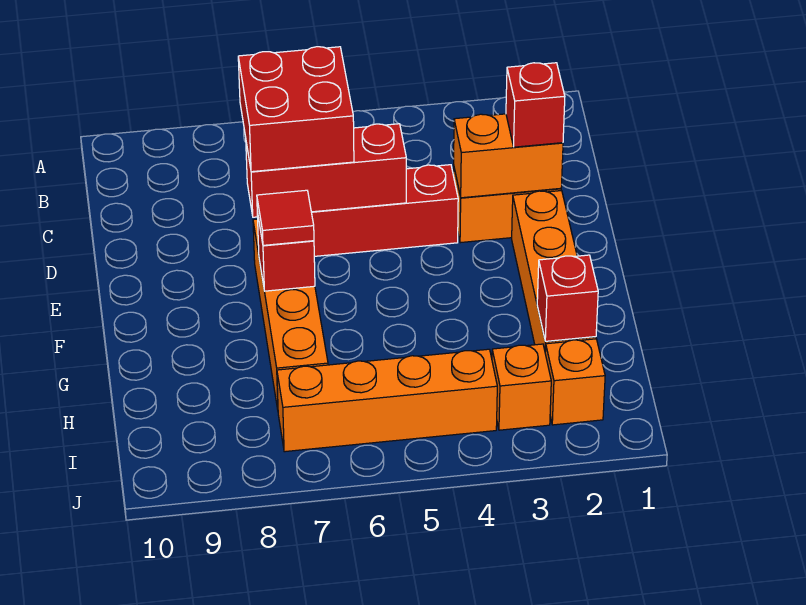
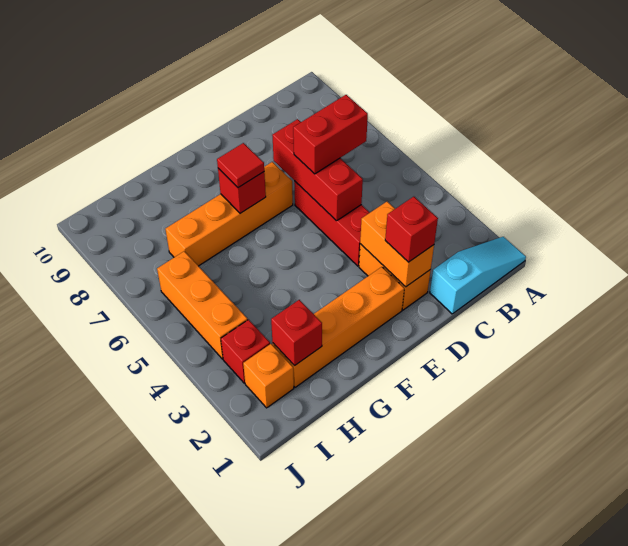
none -> cyan slope A1:C1 level 1 top C
red brick C6:D7 level 3 -> red brick C6:D6 level 3
orange brick I3 level 1 -> red brick I3 level 1
orange brick I4:I7 level 1 -> orange brick I4:I6 level 1

